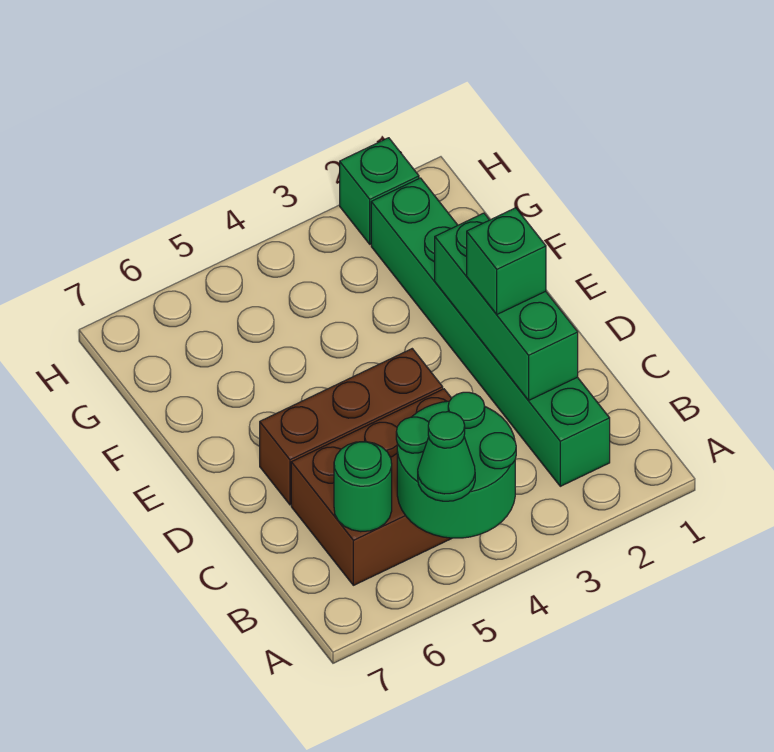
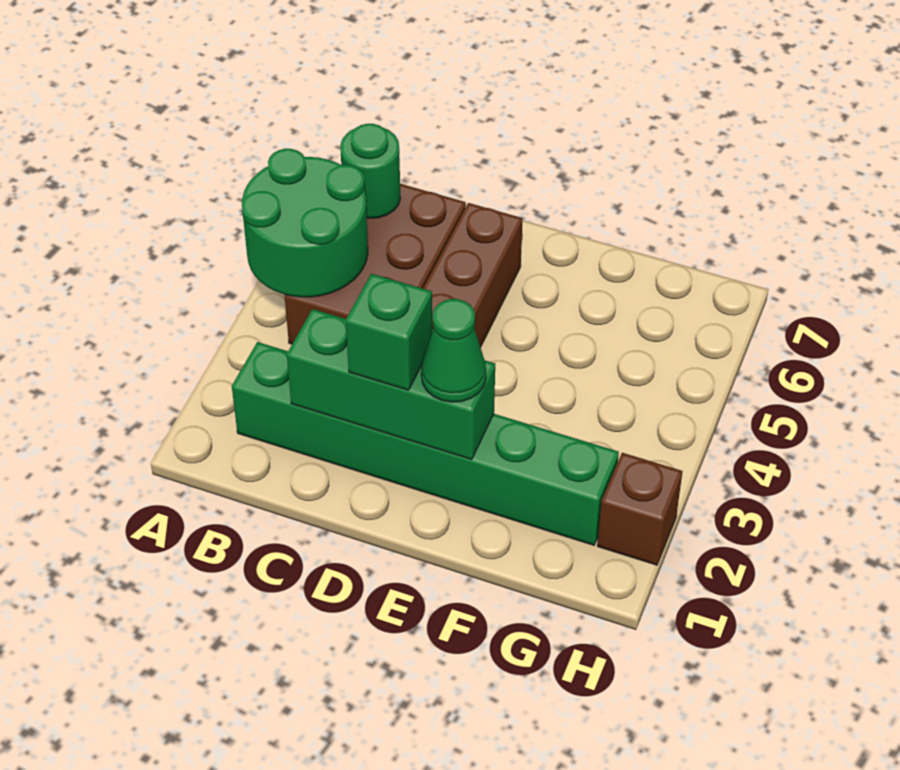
green cone A5 level 3 -> green cone E2 level 3
green brick H2 level 1 -> brown brick H2 level 1

